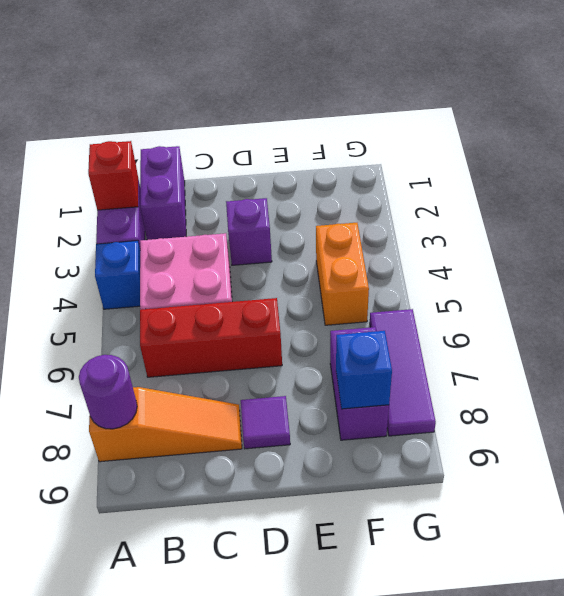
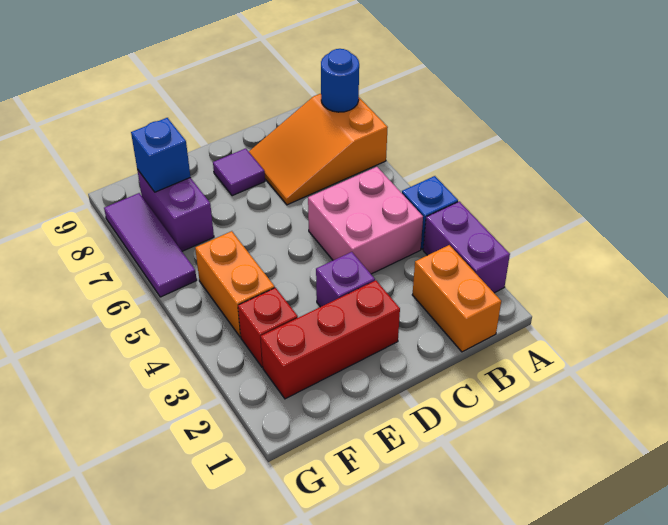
red brick A2 level 2 -> red brick F3 level 1
orange slope A8:C8 level 1 top A -> orange slope A7:C8 level 1 top A
purple round brick A8 level 2 -> blue round brick A8 level 2
purple brick B1:B2 level 1 -> orange brick B1:B2 level 1
red brick B6:D6 level 1 -> red brick D2:F2 level 1

